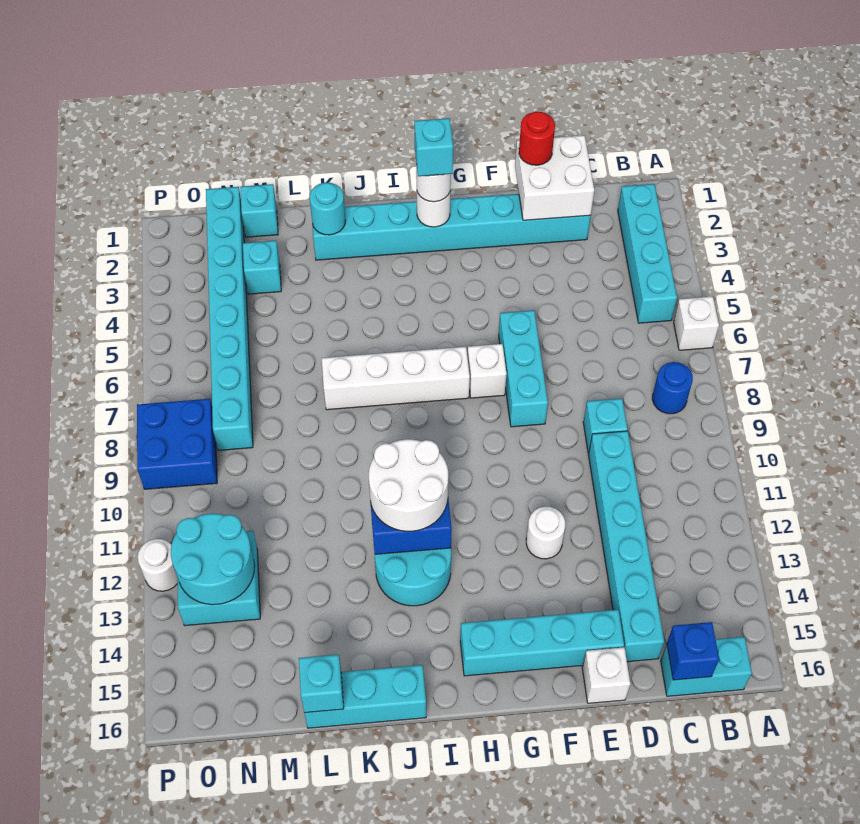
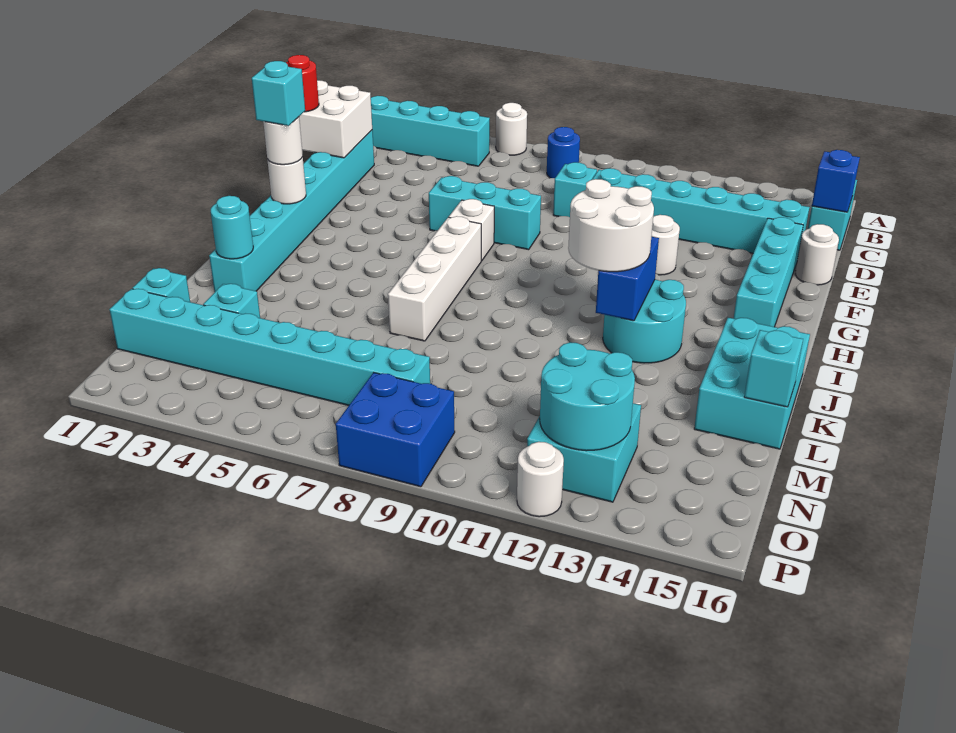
white brick A6 level 1 -> white round brick A6 level 1
white brick E16 level 1 -> white round brick E16 level 1
cyan brick J16:L16 level 1 -> cyan brick J15:L16 level 1

